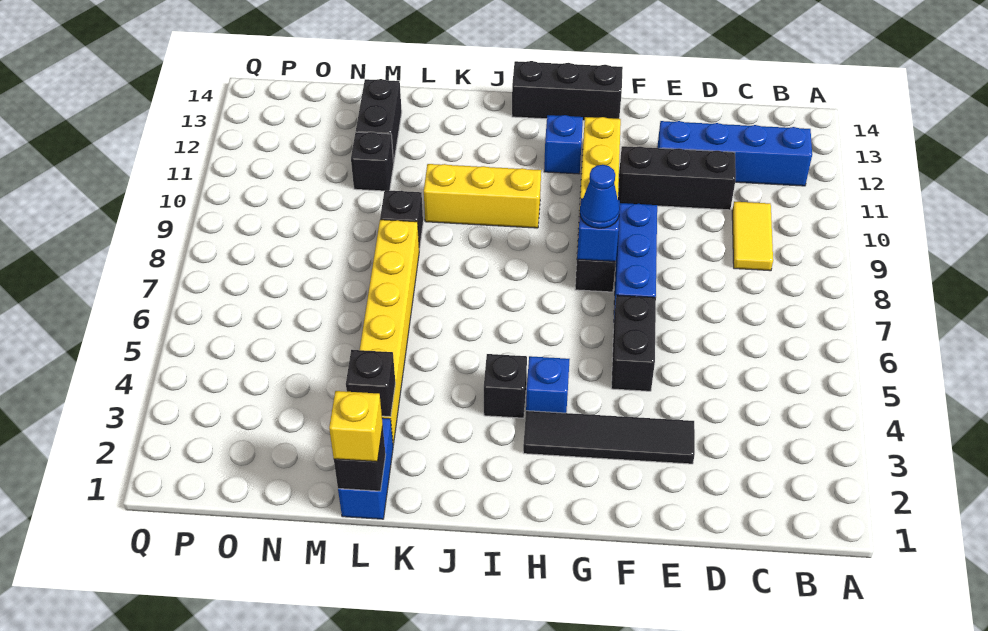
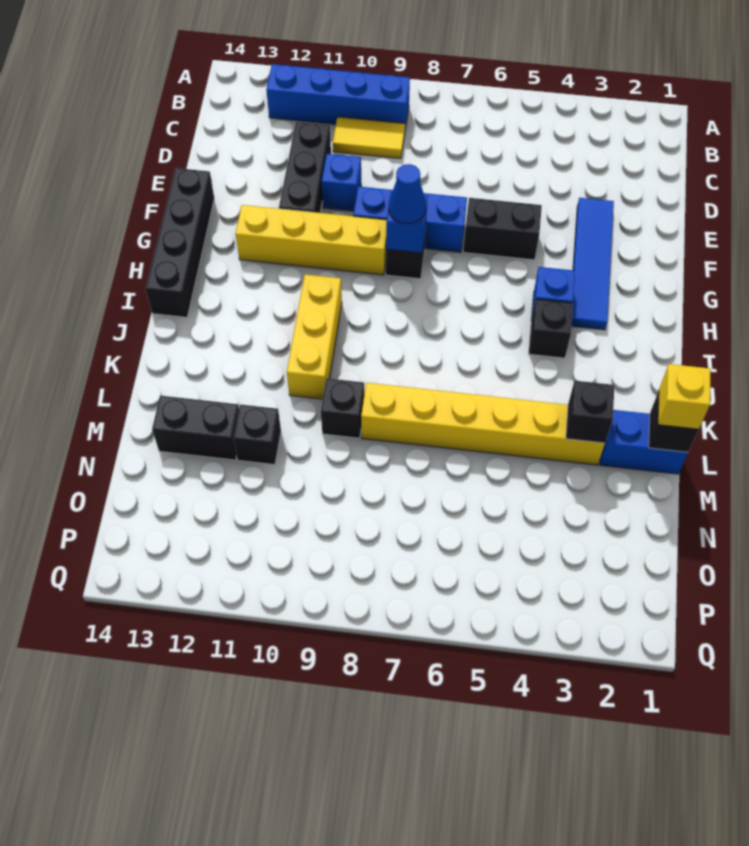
blue brick B12:E12 level 1 -> blue brick B9:B12 level 1
black tile E3:H3 level 1 -> blue tile E3:H3 level 1
black brick G14:I14 level 1 -> black brick F14:I14 level 1
blue brick H12 level 1 -> blue brick E10 level 1

